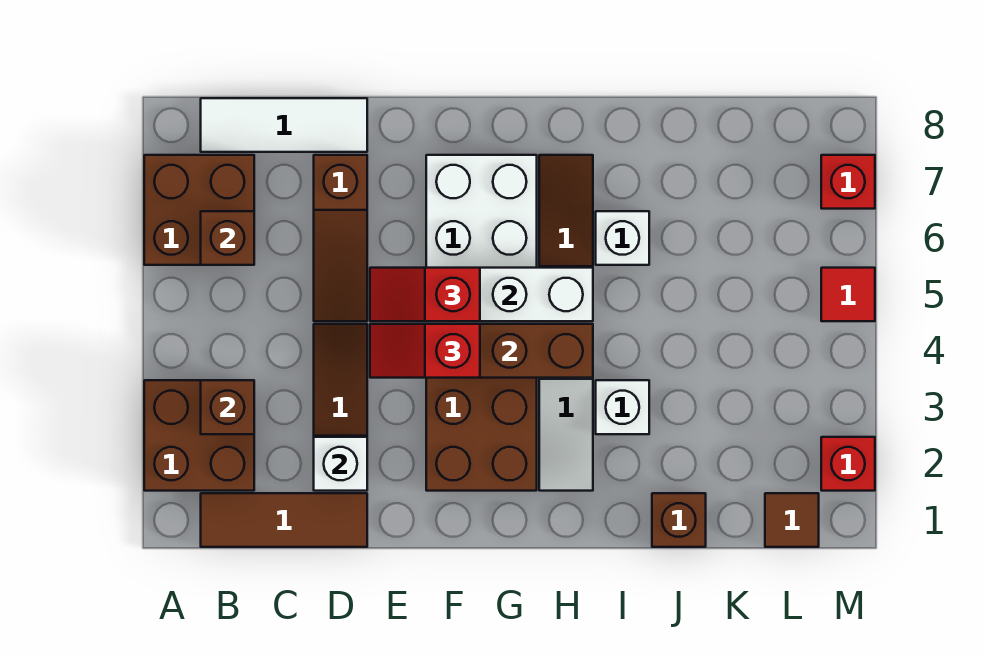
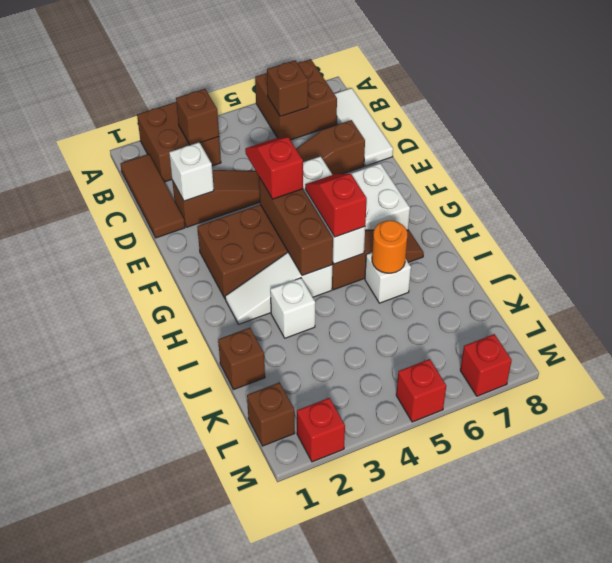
red slope E5:F5 level 3 top F -> red slope G5:H5 level 3 top H
none -> orange round brick I6 level 2
brown tile L1 level 1 -> brown brick L1 level 1
red tile M5 level 1 -> red brick M5 level 1

